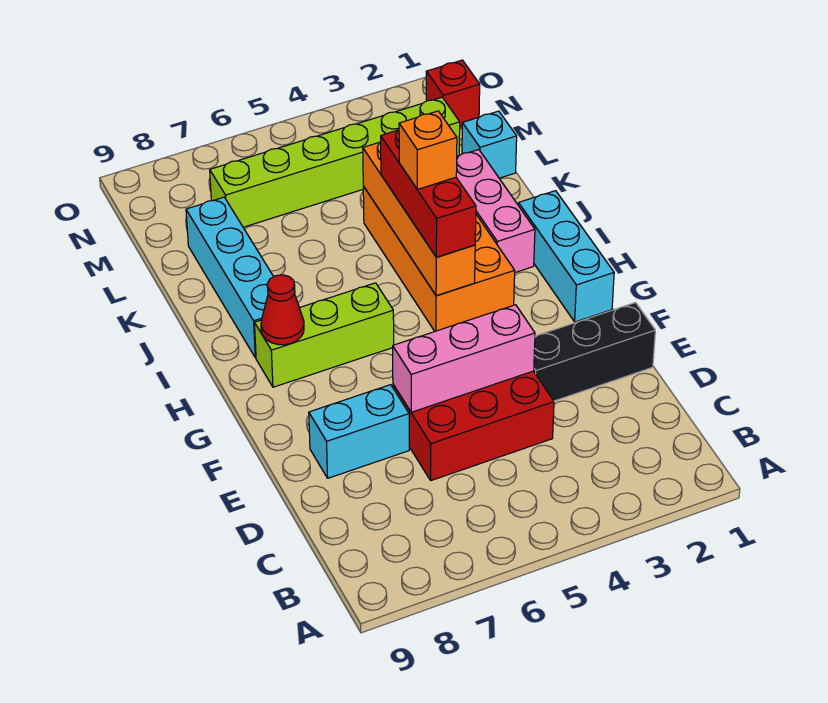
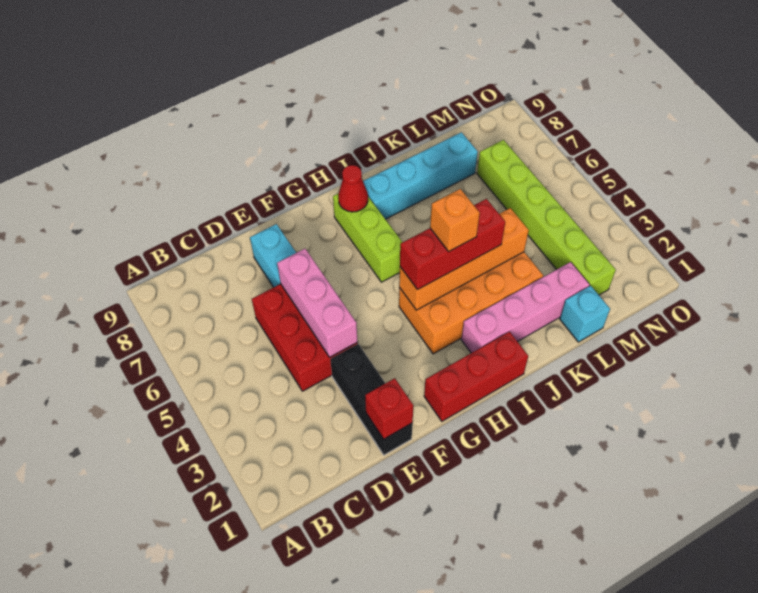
cyan brick G1:I1 level 1 -> red brick G1:I1 level 1
pink brick I2:K2 level 1 -> pink brick I2:L2 level 1
red brick N1 level 1 -> red brick E1 level 2

